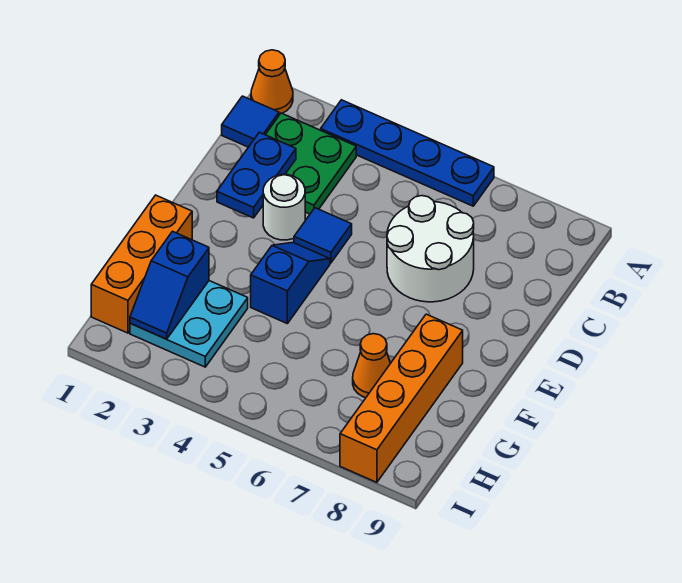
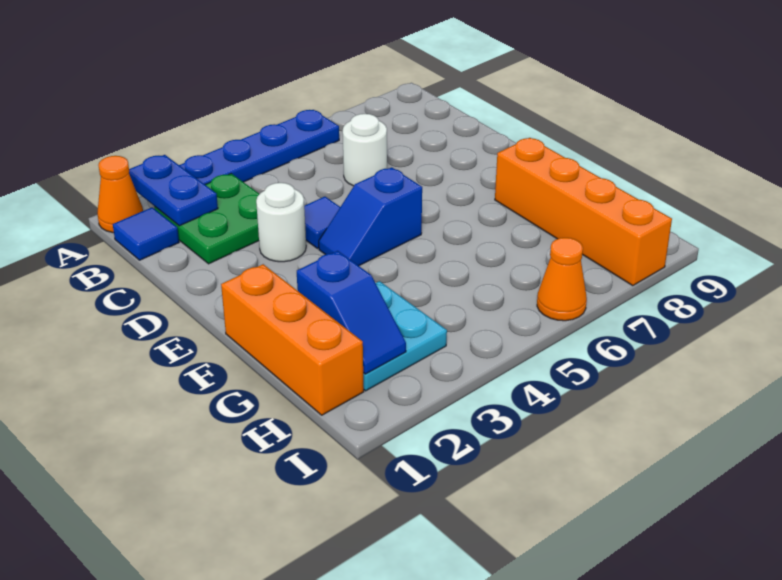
blue plate C2:D2 level 2 -> blue plate A2:B2 level 2
white round brick C6:D7 level 1 -> white round brick C6 level 1
blue slope E4:F4 level 1 top F -> blue slope E4:E5 level 1 top 5
orange cone G7 level 1 -> orange cone I6 level 1

